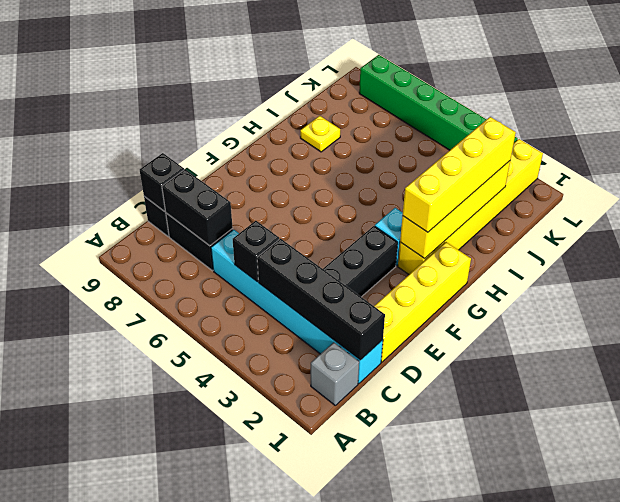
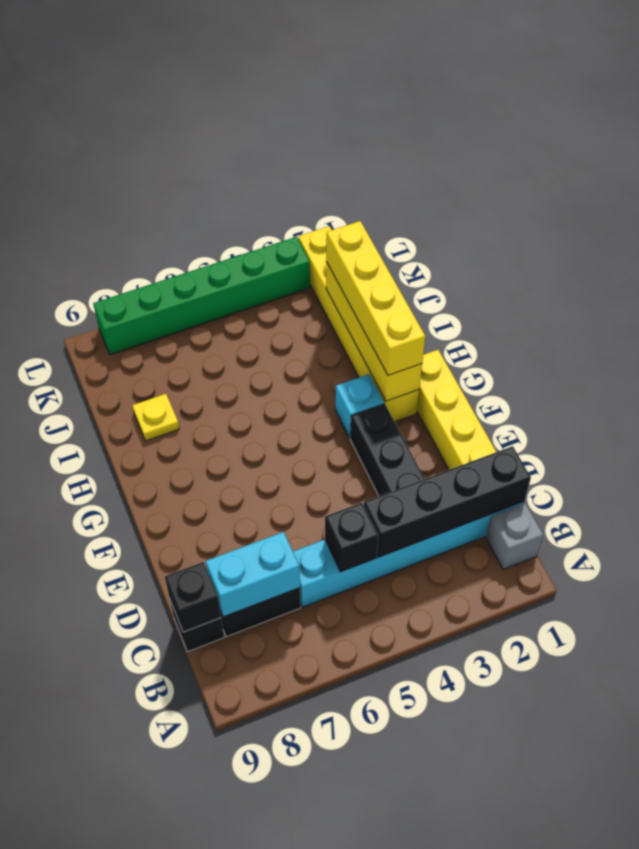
black brick C7:C8 level 2 -> cyan brick C7:C8 level 2

